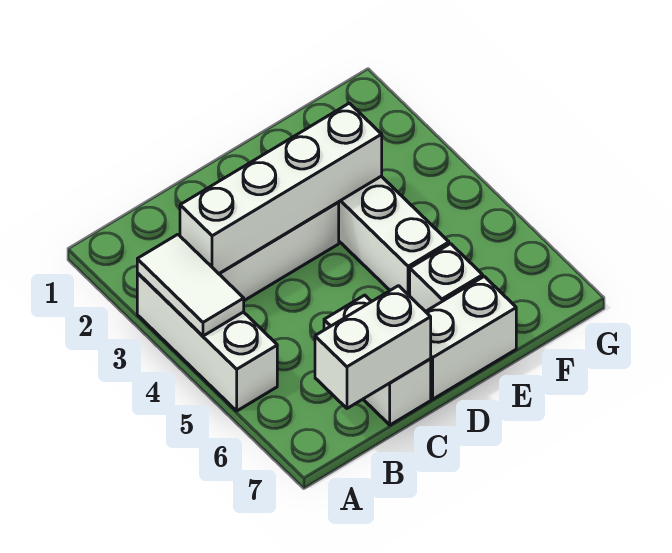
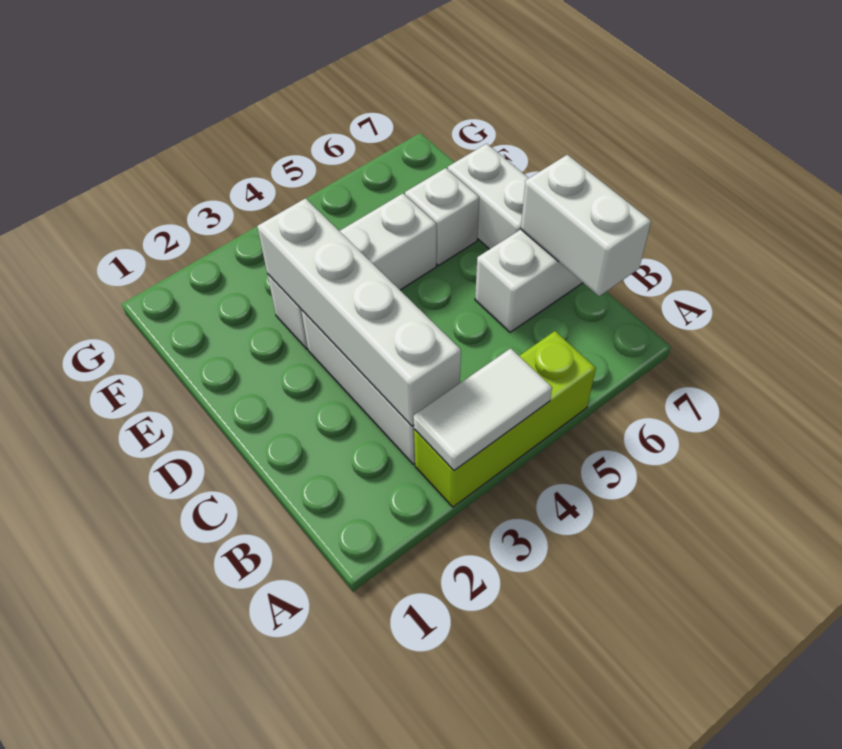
white brick A3:A5 level 1 -> lime brick A3:A5 level 1

